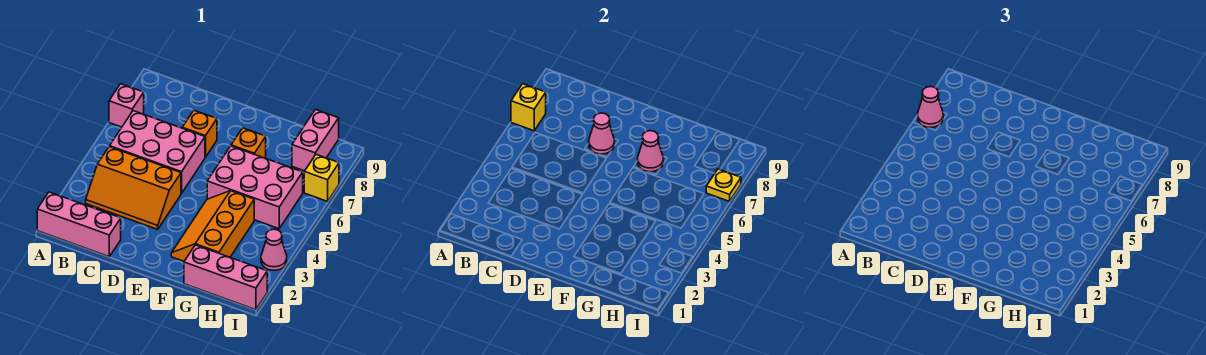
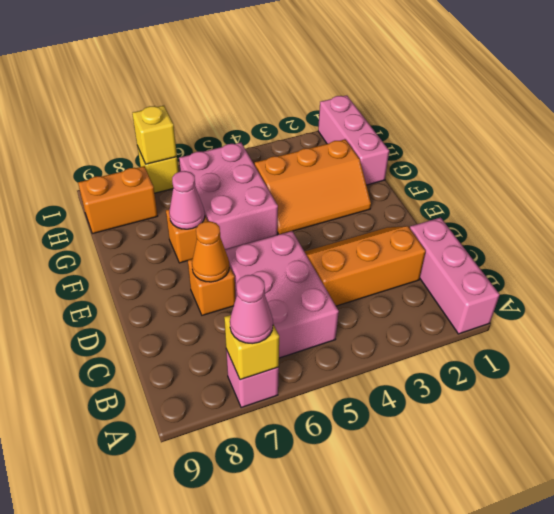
orange slope B3:D4 level 1 top 4 -> orange slope C2:D4 level 1 top C
pink cone D7 level 2 -> orange cone D7 level 2
pink brick H8:H9 level 1 -> orange brick H8:H9 level 1
pink cone I3 level 1 -> none
yellow plate I7 level 2 -> yellow brick I7 level 2

